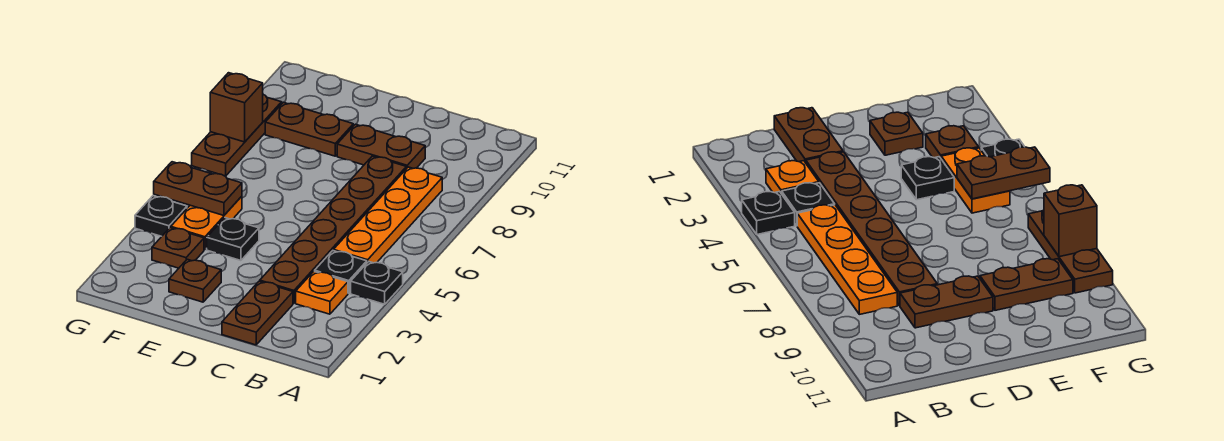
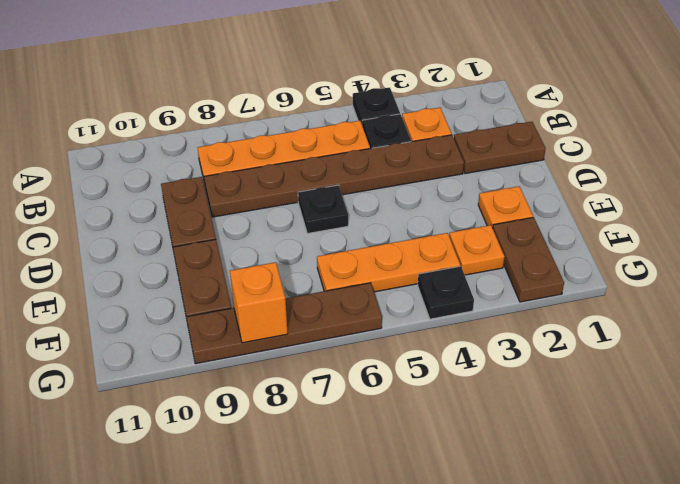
brown plate E2 level 1 -> orange plate E2 level 1
black plate E4 level 1 -> black plate D6 level 1
brown plate F3 level 1 -> orange plate F3 level 1
orange plate F4:F5 level 1 -> orange plate F4:F6 level 1
brown plate F5:G5 level 2 -> brown plate F2:G2 level 1
brown plate G7:G9 level 1 -> brown plate G6:G9 level 1
brown brick G8 level 2 -> orange brick G8 level 2

